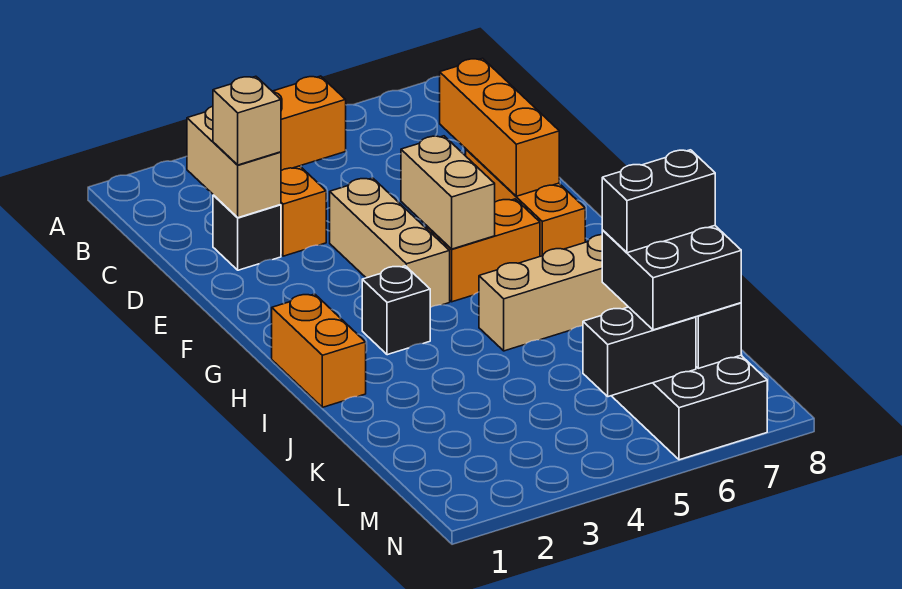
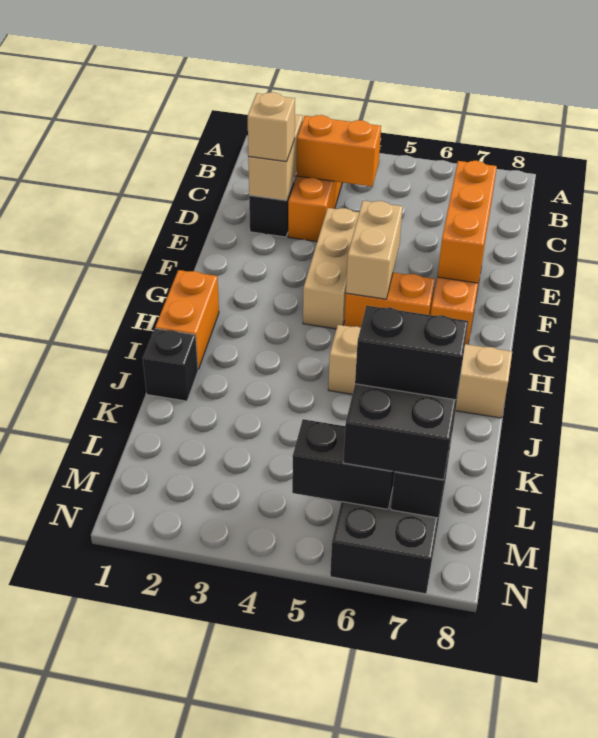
black brick H3 level 1 -> black brick J1 level 1

